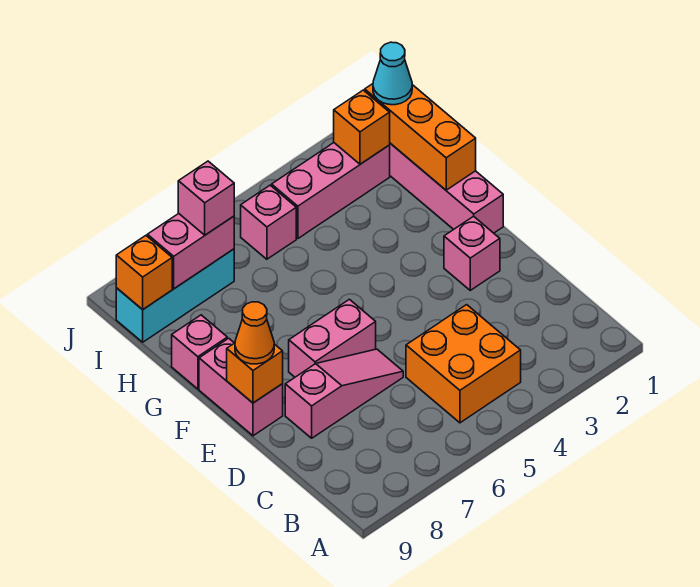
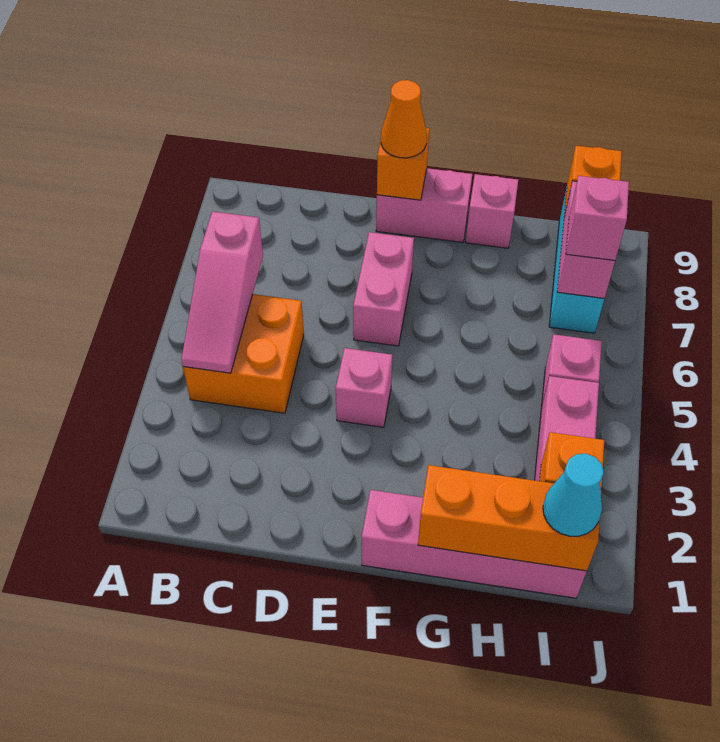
pink slope D6:D8 level 1 top 8 -> pink slope B4:B6 level 2 top 6
pink brick E2 level 1 -> pink brick E4 level 1

